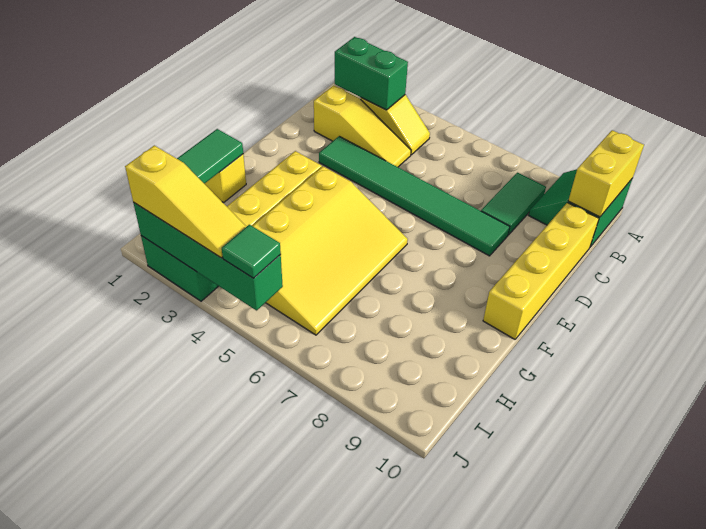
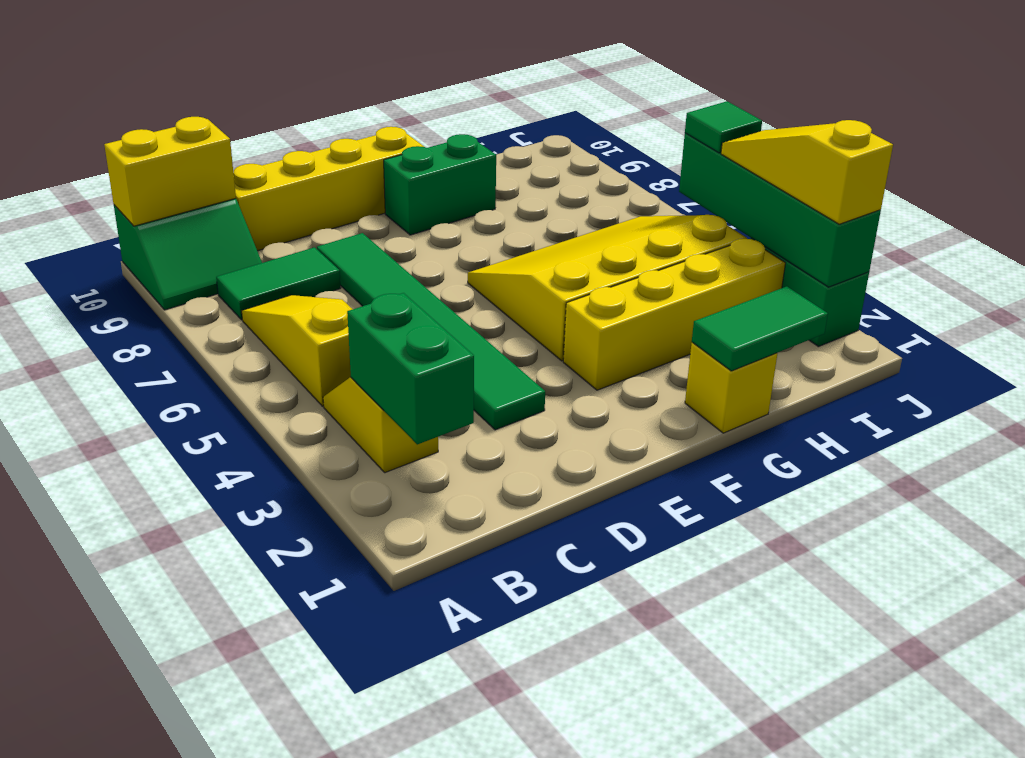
yellow slope C2:C4 level 1 top 2 -> yellow slope B5:B7 level 1 top 5
none -> green brick F9:G9 level 1

